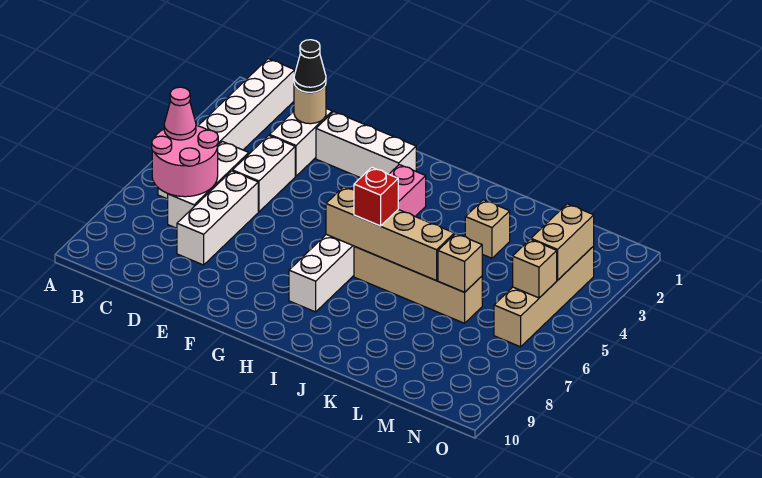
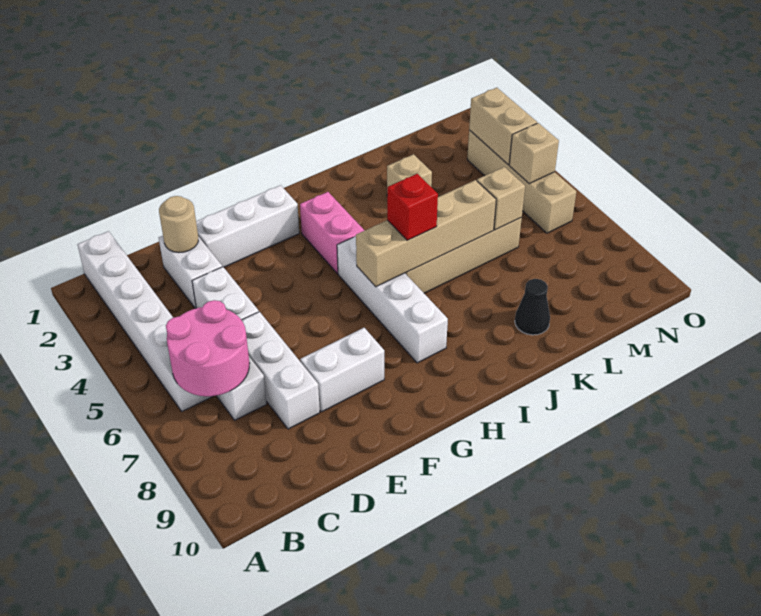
pink cone B6 level 3 -> none
black cone D2 level 3 -> black cone K9 level 1
none -> white brick E8:F8 level 1

